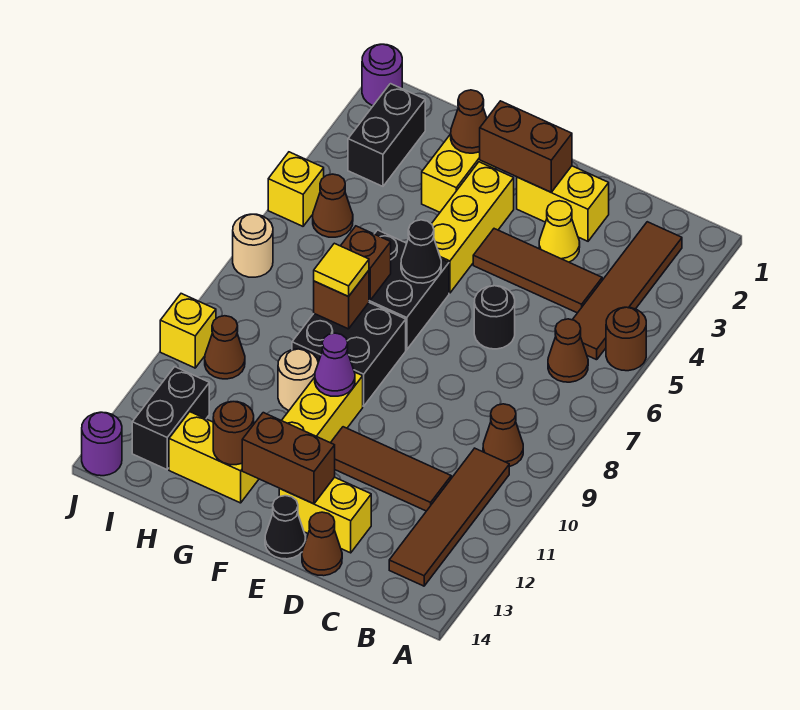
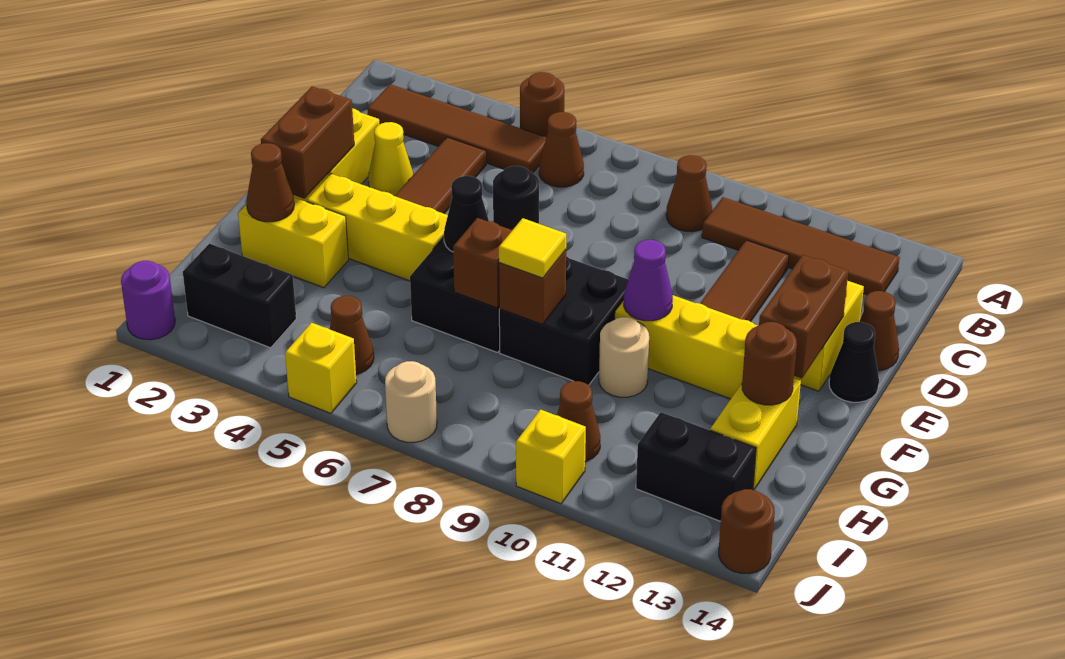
purple round brick J14 level 1 -> brown round brick J14 level 1

